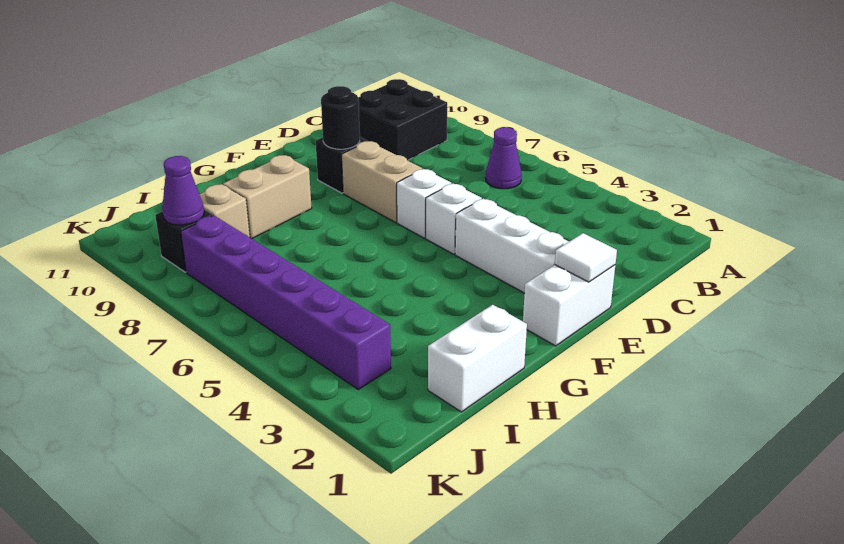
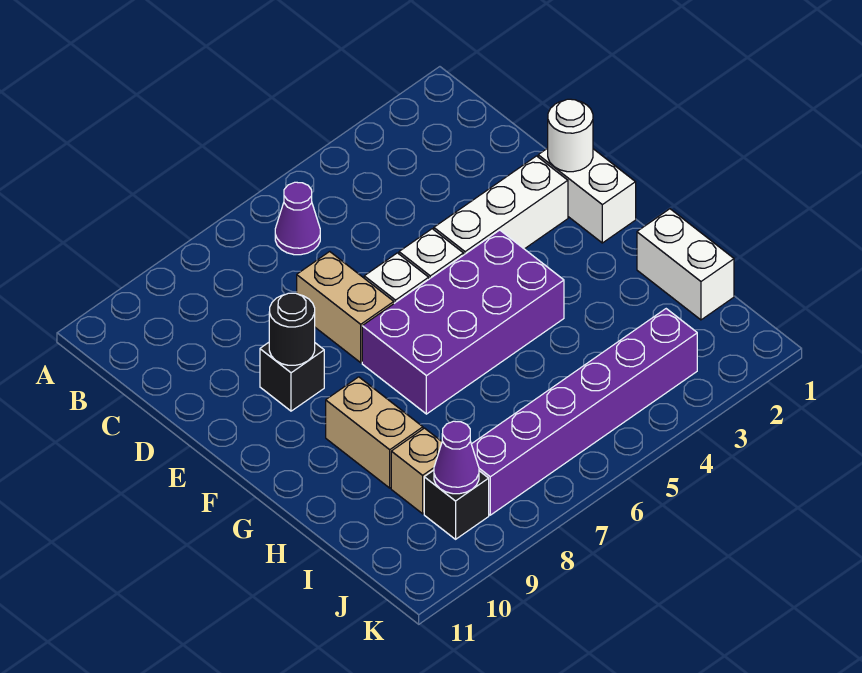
black brick B9:C10 level 1 -> none
white tile E1 level 2 -> white round brick E1 level 2
tan brick E7:E8 level 1 -> tan brick D7:E7 level 1
none -> purple brick F4:G7 level 1

